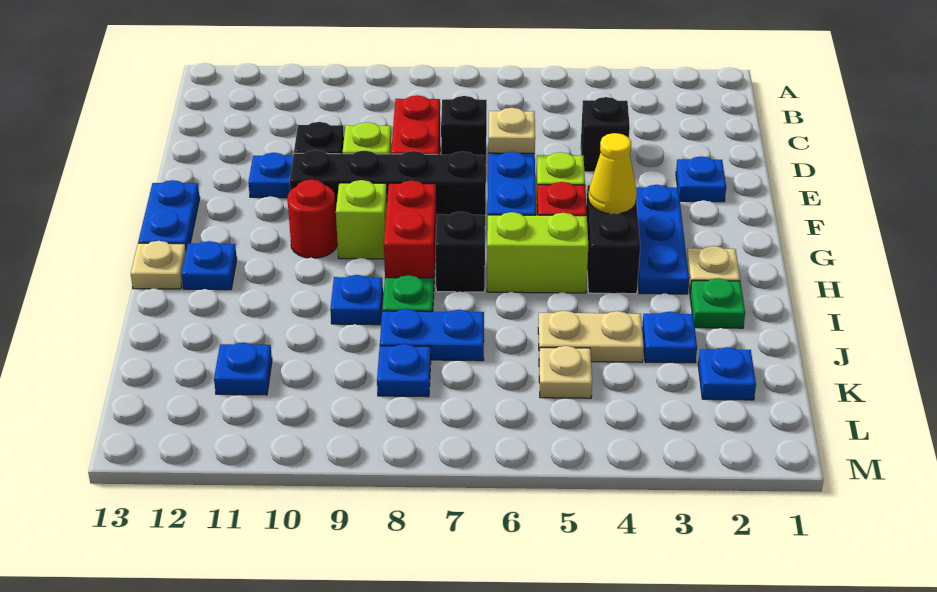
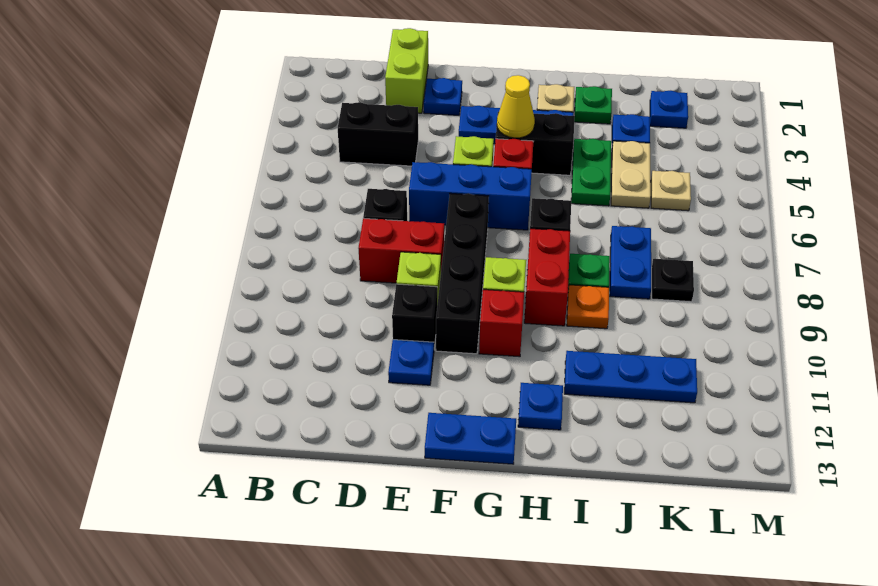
black brick D4 level 1 -> black brick C4:D4 level 1
tan plate E6 level 2 -> none
red brick G8:H8 level 1 -> red brick H8:H9 level 1
red round brick G10 level 1 -> red brick G10 level 1
lime brick H5:H6 level 1 -> lime brick D1:D2 level 1
tan plate H13 level 1 -> none
none -> green plate I4:I5 level 1
blue plate I9 level 1 -> orange plate I9 level 1
blue plate K8 level 1 -> black plate K8 level 1
blue plate K11 level 1 -> blue plate I11:K11 level 1

